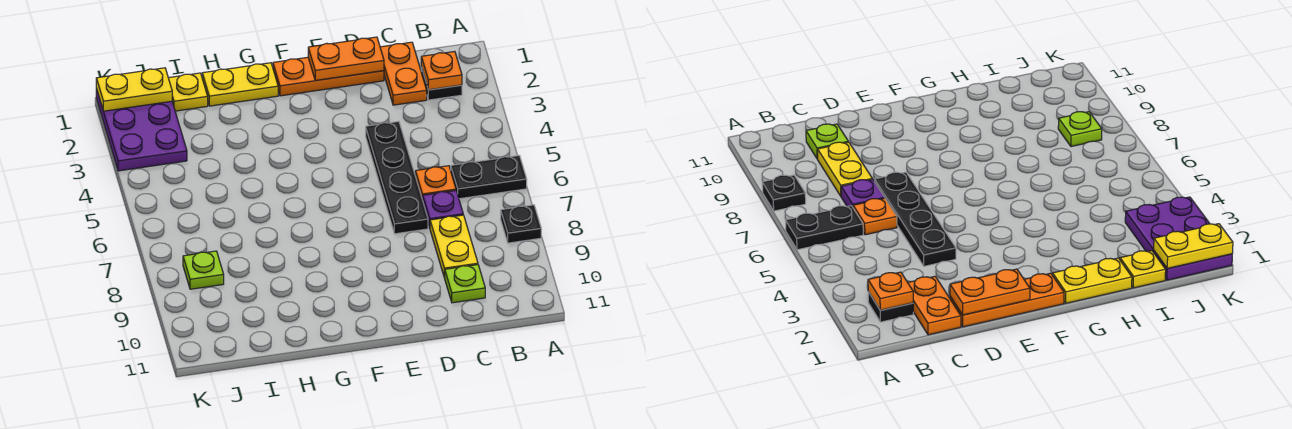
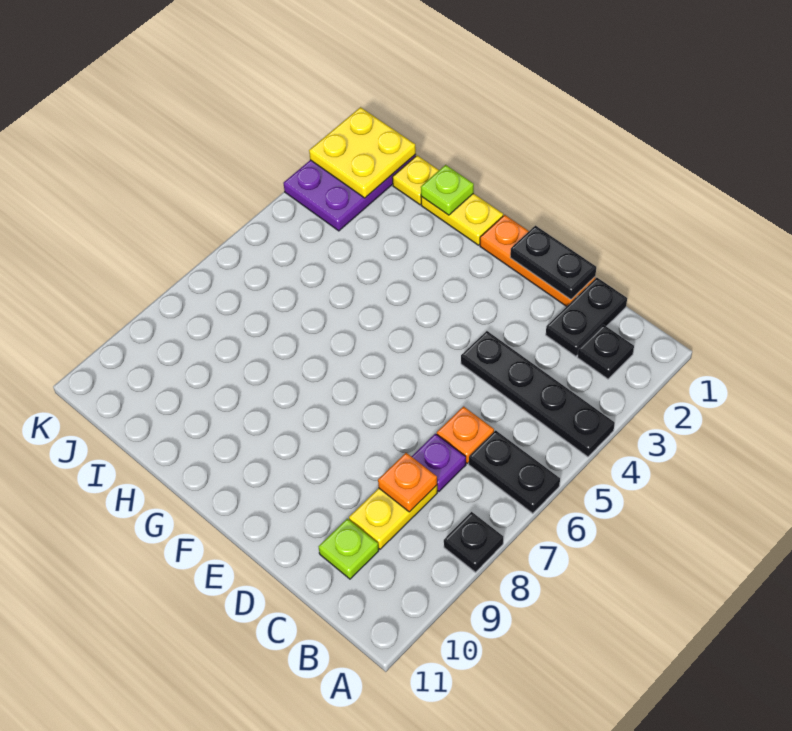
orange plate B2 level 2 -> orange plate C8 level 2
orange plate C1:C2 level 1 -> black plate C1:C2 level 1
orange plate D1:E1 level 2 -> black plate D1:E1 level 2
black plate D4:D7 level 1 -> black plate A4:D4 level 1
yellow plate J1:K1 level 2 -> yellow plate J1:K2 level 2
lime plate J8 level 1 -> lime plate H1 level 2

